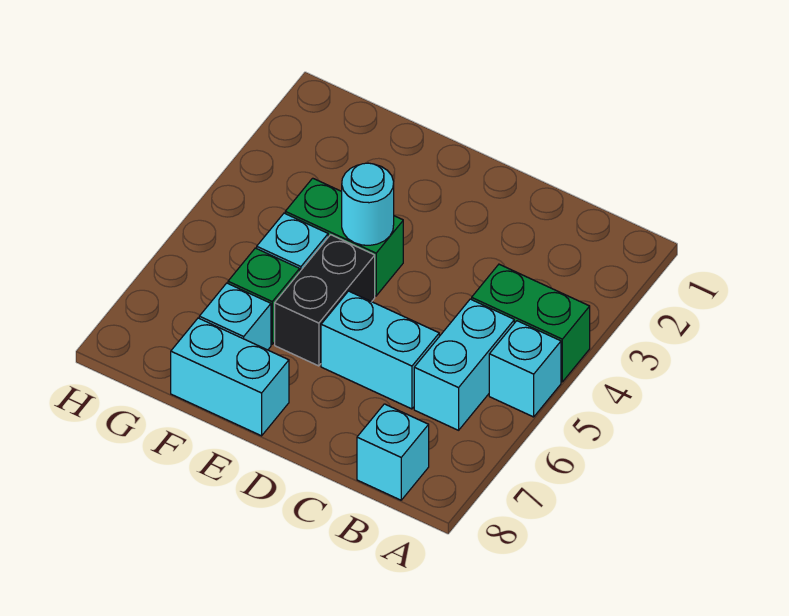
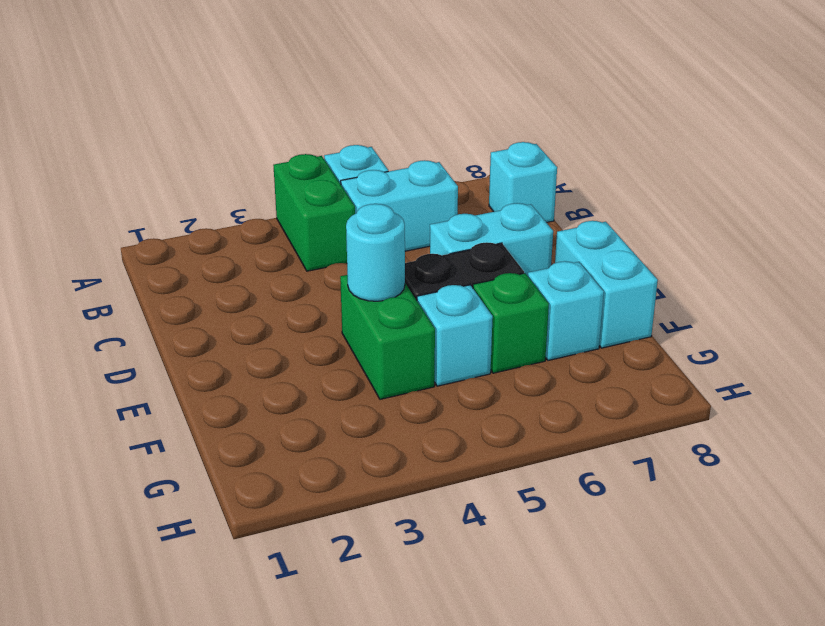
cyan brick C6:D6 level 1 -> cyan brick D6:D7 level 1

